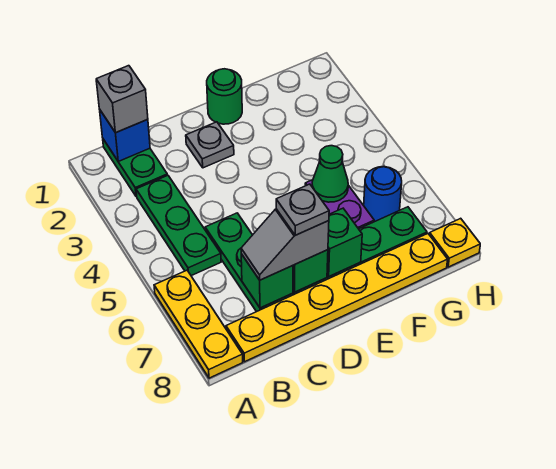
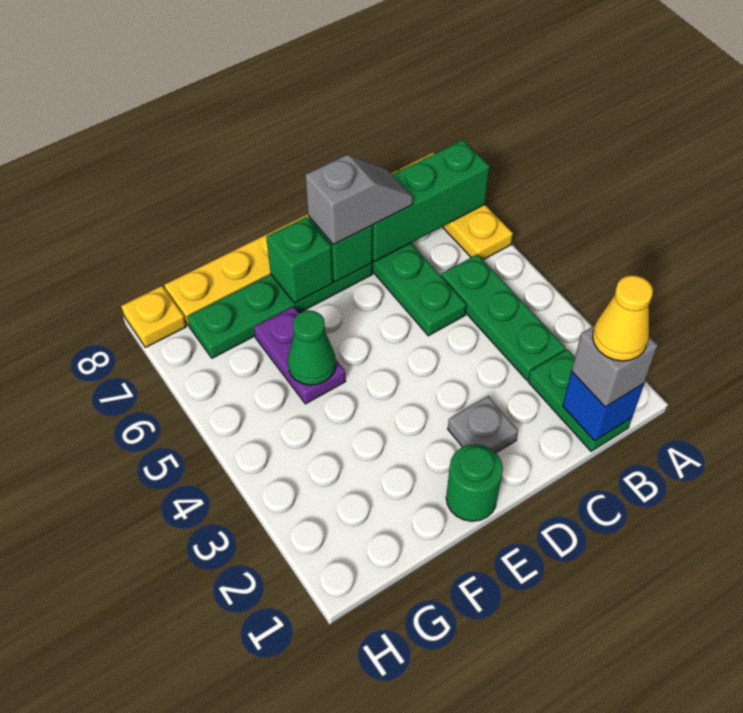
none -> yellow cone B1 level 4
green brick C7 level 2 -> green brick A7:C7 level 2
grey plate D7 level 4 -> none
blue round brick G6 level 1 -> none

